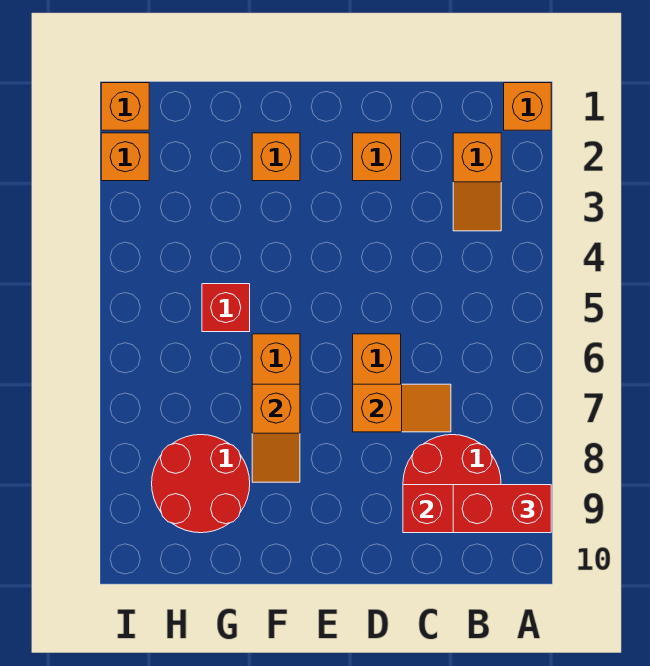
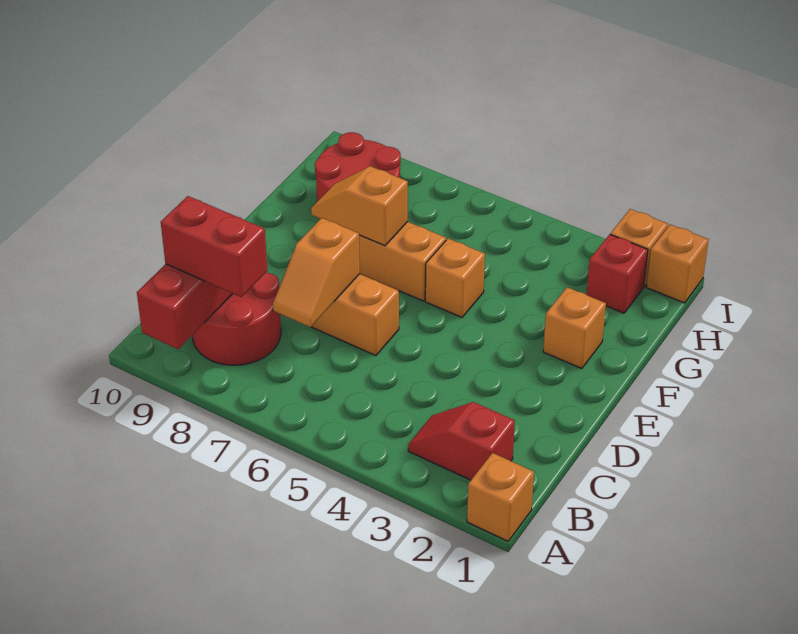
red brick A9:B9 level 3 -> red brick B8:B9 level 3
orange slope B2:B3 level 1 top 2 -> red slope B2:B3 level 1 top 2
orange brick D2 level 1 -> orange brick F5 level 1
red brick G5 level 1 -> red brick H2 level 1

